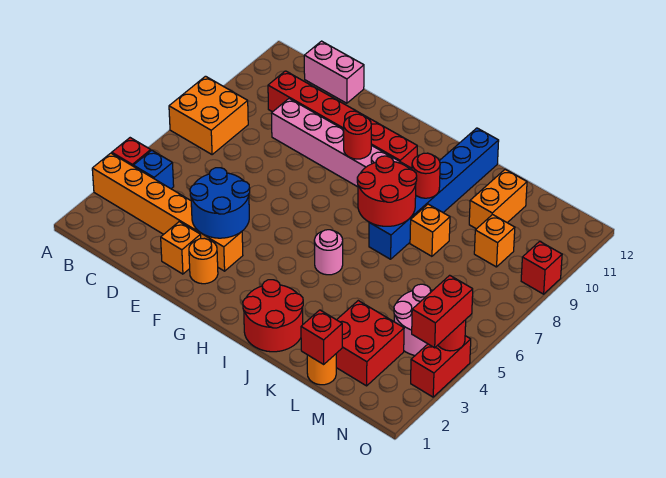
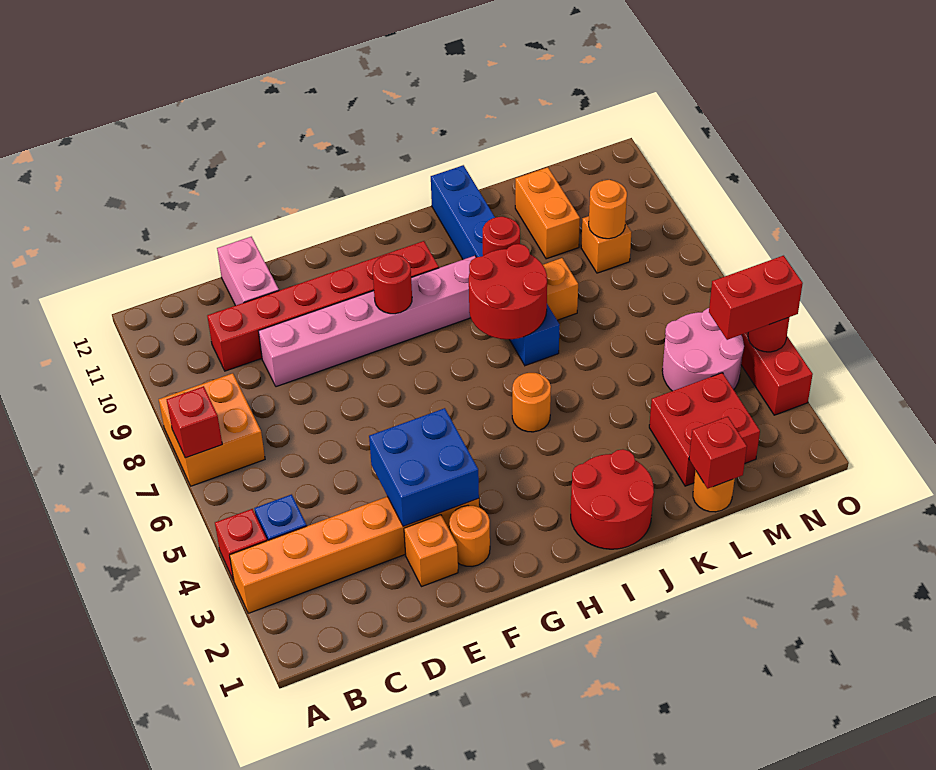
pink brick C12:D12 level 1 -> pink brick D11:D12 level 1
blue round brick E3:F4 level 2 -> blue brick E3:F4 level 2
pink round brick I5 level 1 -> orange round brick I5 level 1
none -> orange round brick M9 level 2
red brick O3:O4 level 3 -> red brick N4:O4 level 3
red brick O9 level 1 -> red brick A7 level 2

